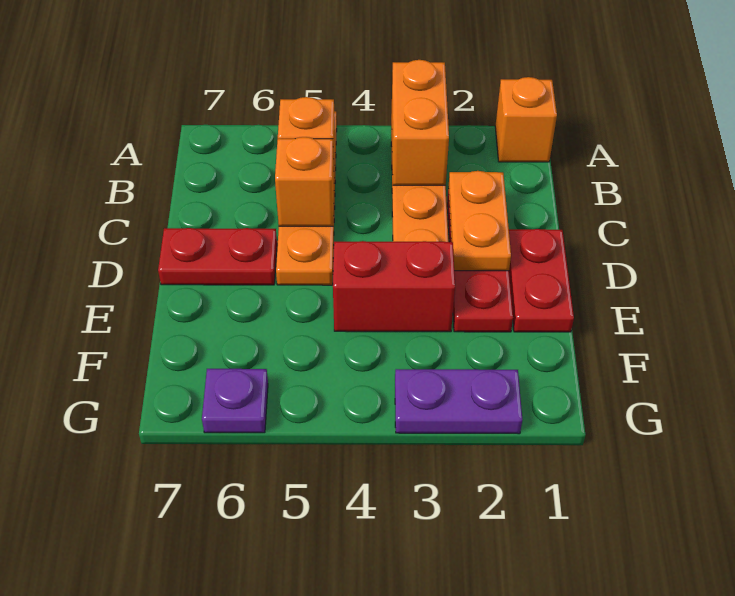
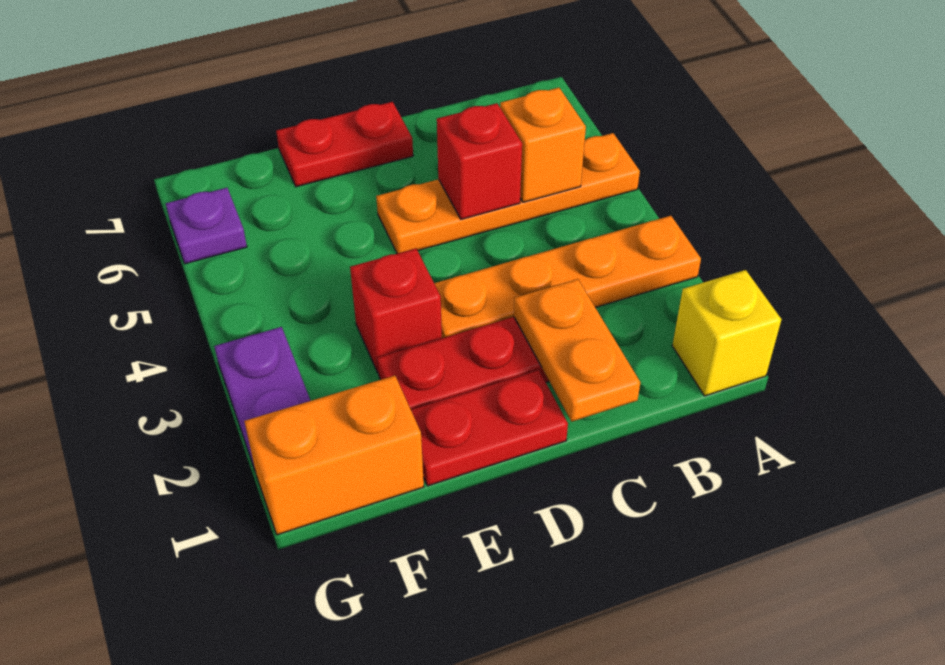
orange brick A1 level 1 -> yellow brick A1 level 1
orange brick A3:B3 level 2 -> orange brick F1:G1 level 1
orange plate C2:D2 level 2 -> orange plate C1:C2 level 2
orange brick C5 level 2 -> red brick C5 level 2
red plate D6:D7 level 1 -> red plate D7:E7 level 1
red brick E3:E4 level 1 -> red brick E3 level 1

